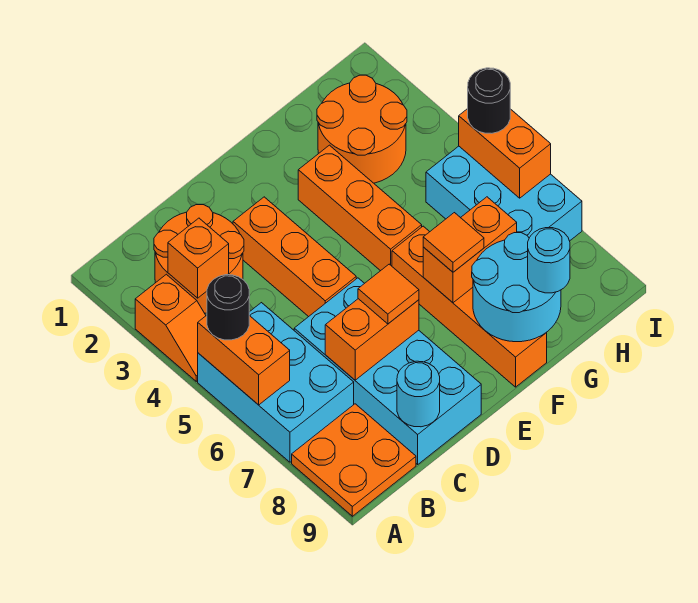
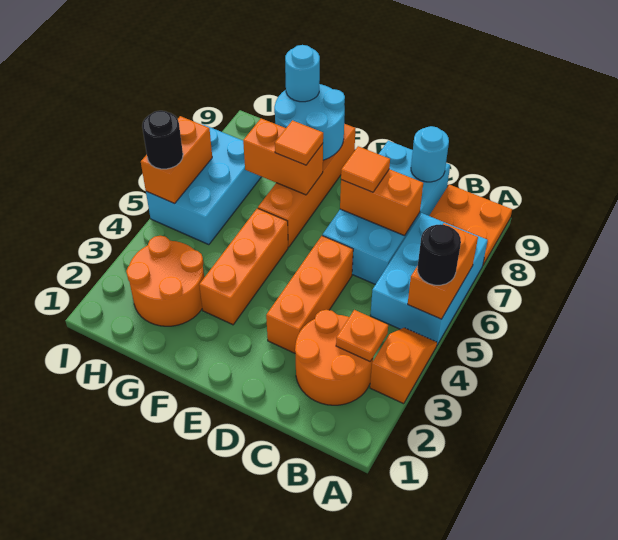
orange brick B3 level 2 -> orange plate B3 level 2

